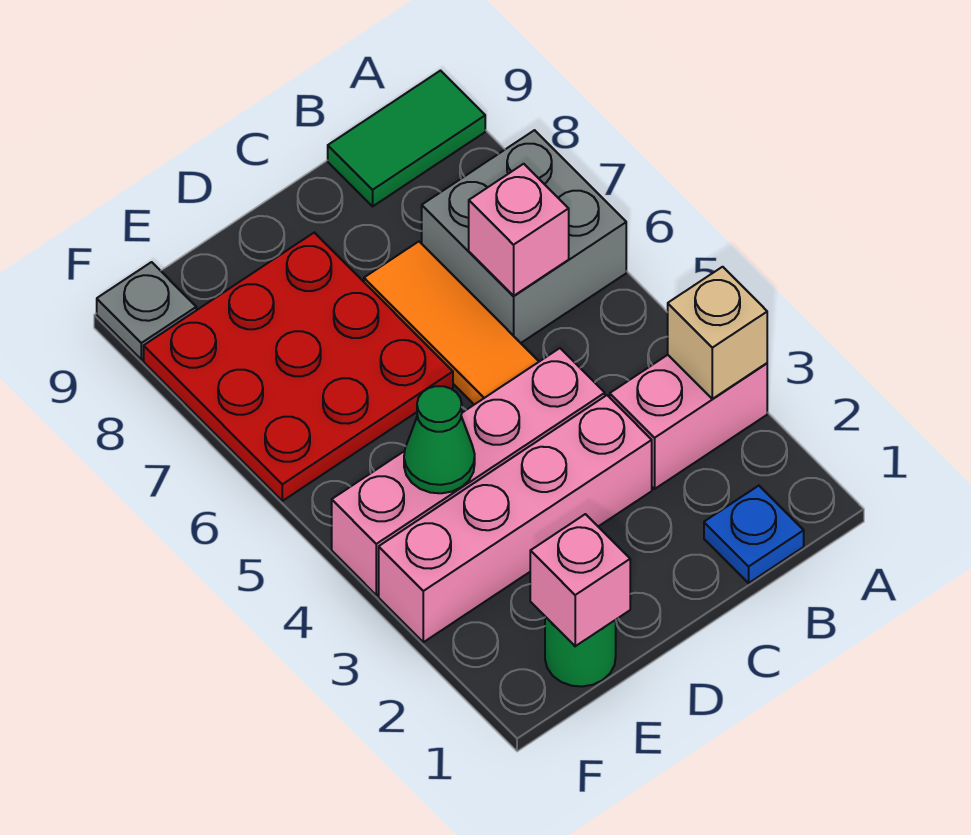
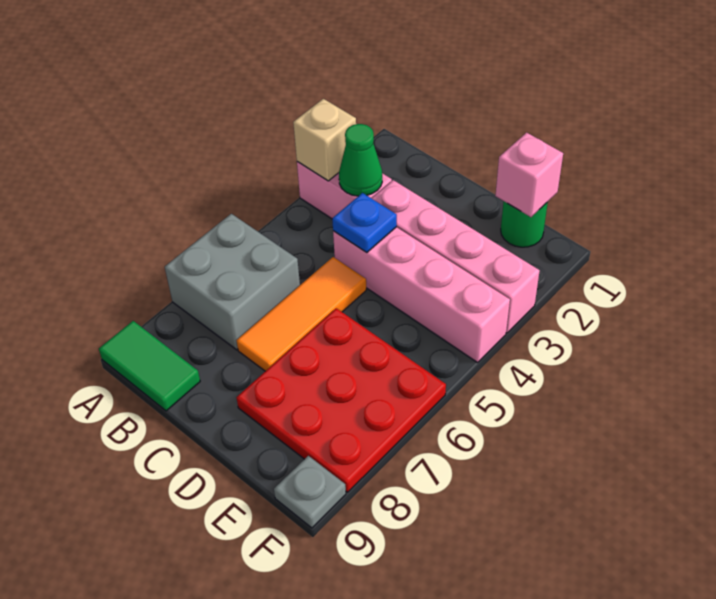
blue plate B1 level 1 -> blue plate C4 level 2
pink brick B6 level 2 -> none
green cone E4 level 2 -> green cone B3 level 2

